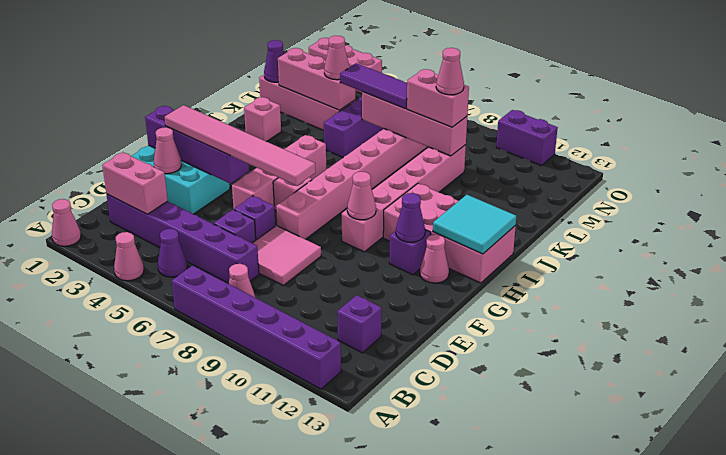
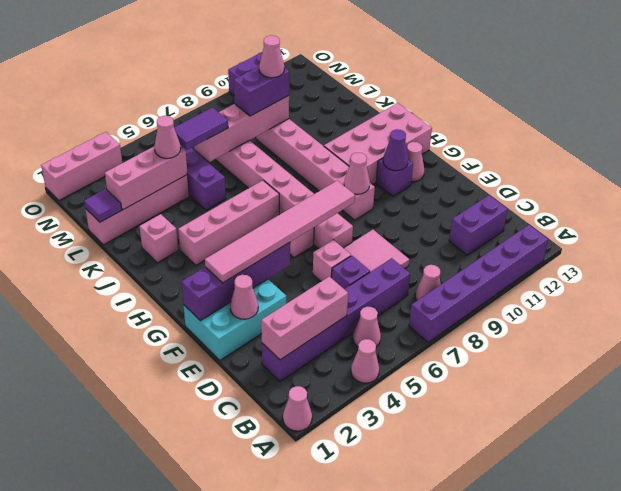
purple cone B5 level 1 -> pink cone B5 level 1
pink brick C2:C3 level 2 -> pink brick C2:C4 level 2
purple brick C12 level 1 -> purple brick C11:C12 level 1
purple brick E6 level 1 -> pink brick E6 level 1
pink brick F5:I5 level 1 -> pink brick I3:I6 level 1
cyan tile H12:I13 level 2 -> none
purple cone L1 level 2 -> purple tile L1 level 2
purple tile L5:L7 level 3 -> purple tile L5:L6 level 3
pink brick L8:L9 level 3 -> purple brick L8:L9 level 3

